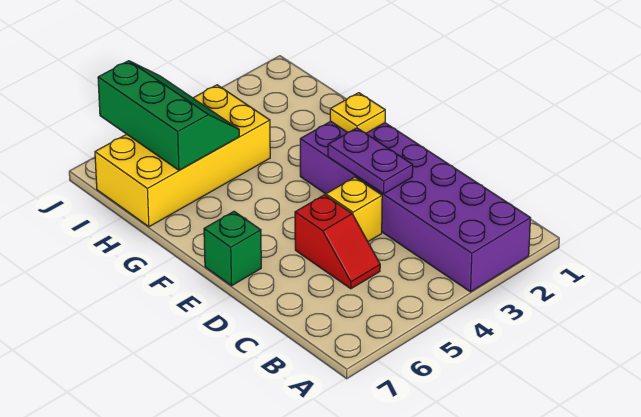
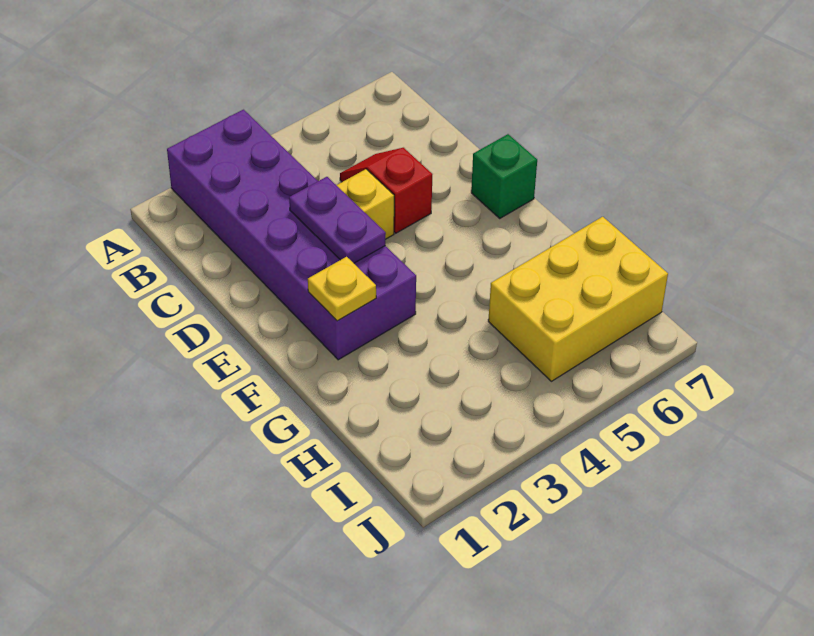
yellow brick H4:I7 level 1 -> yellow brick H5:I7 level 1
green slope H5:J6 level 2 top 6 -> none

